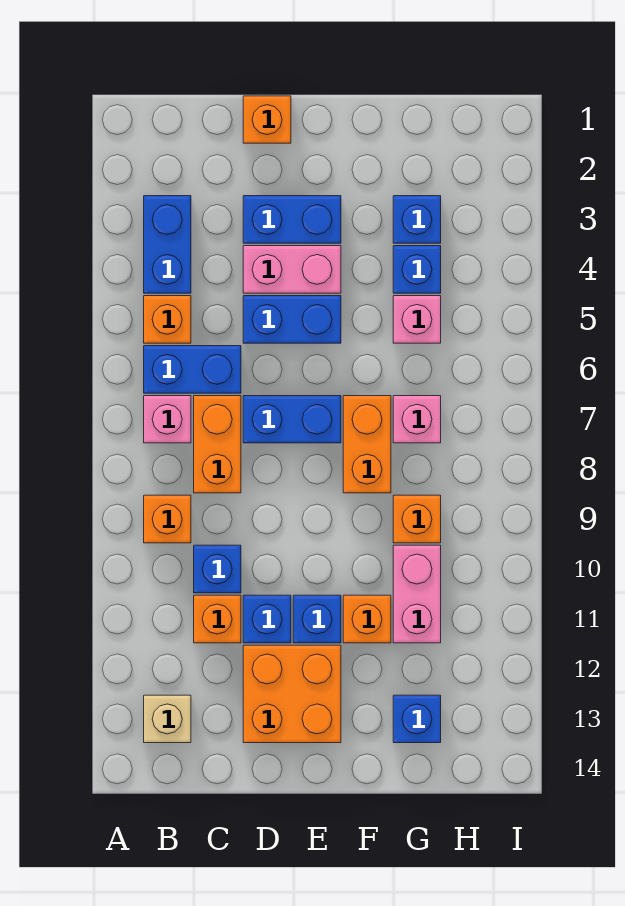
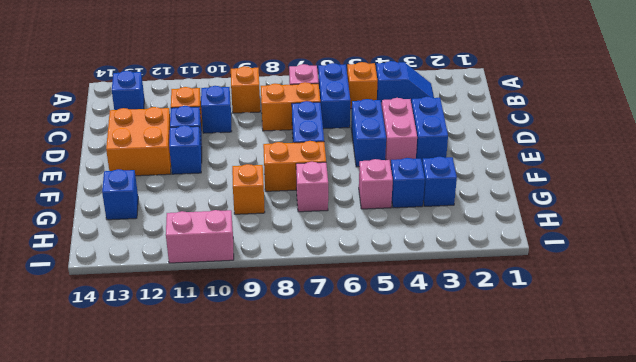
blue brick B3:B4 level 1 -> blue slope B3:B4 level 1 top 4
tan brick B13 level 1 -> blue brick B13 level 1
orange brick D1 level 1 -> none
orange brick F11 level 1 -> none
pink brick G10:G11 level 1 -> pink brick I10:I11 level 1

